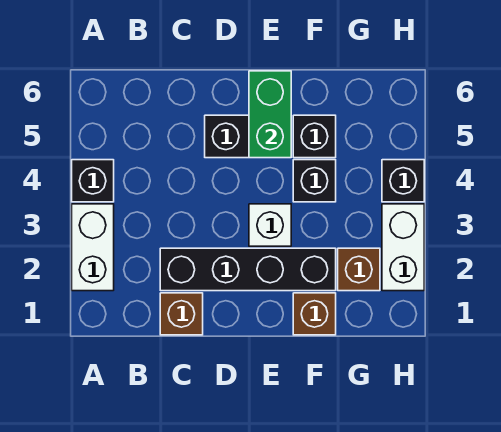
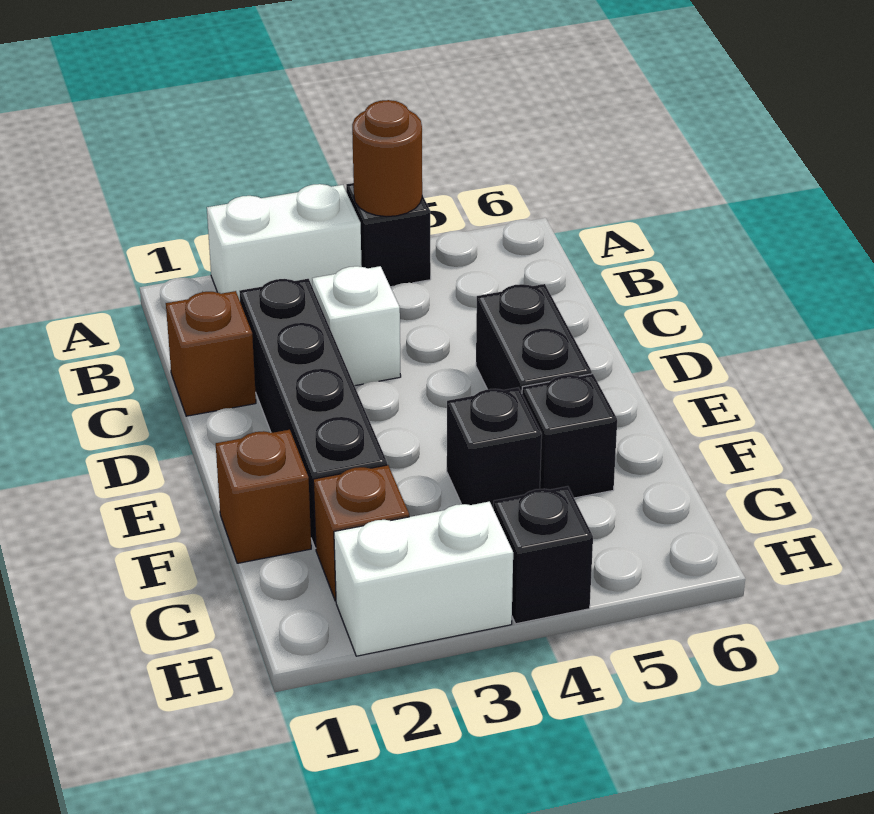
none -> brown round brick A4 level 2
white brick E3 level 1 -> white brick C3 level 1
green brick E5:E6 level 2 -> none

